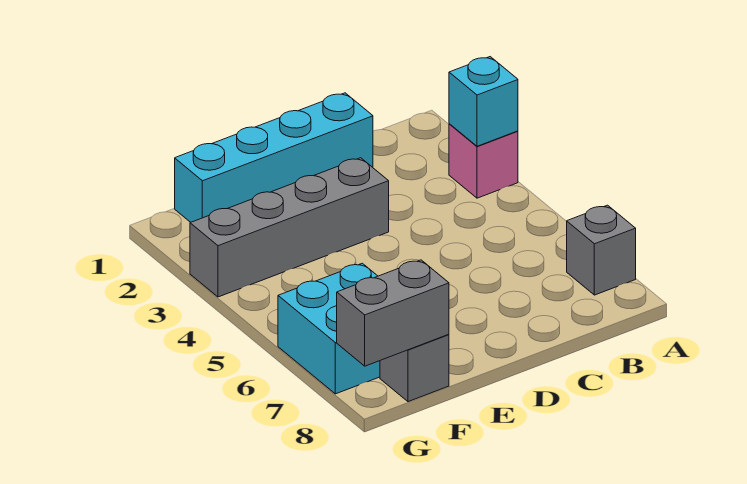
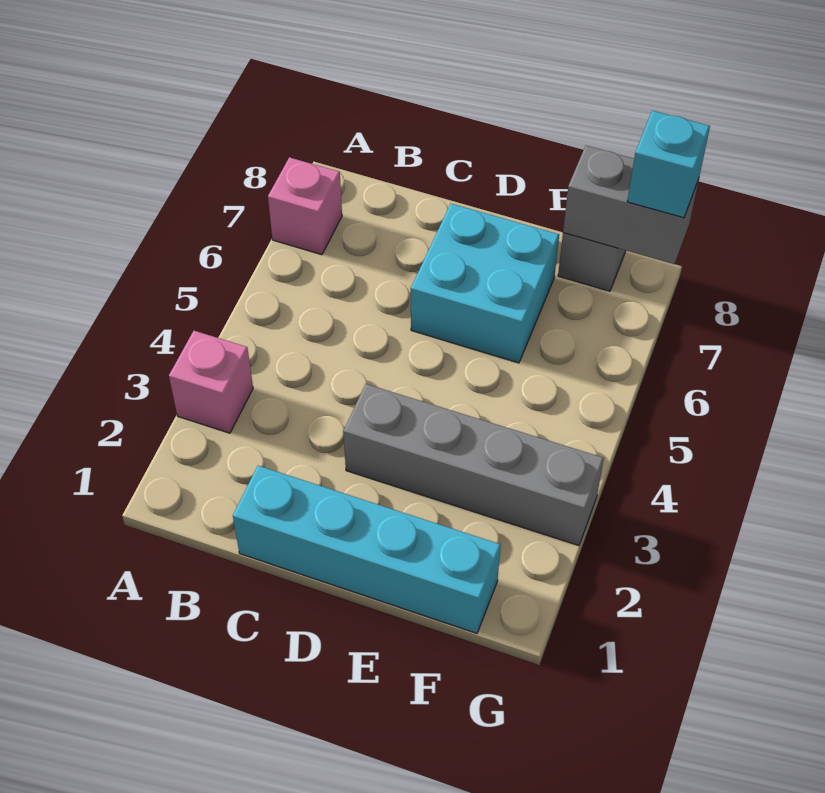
cyan brick A3 level 2 -> cyan brick G8 level 3
grey brick A7 level 1 -> pink brick A7 level 1
cyan brick F6:G7 level 1 -> cyan brick D6:E7 level 1

